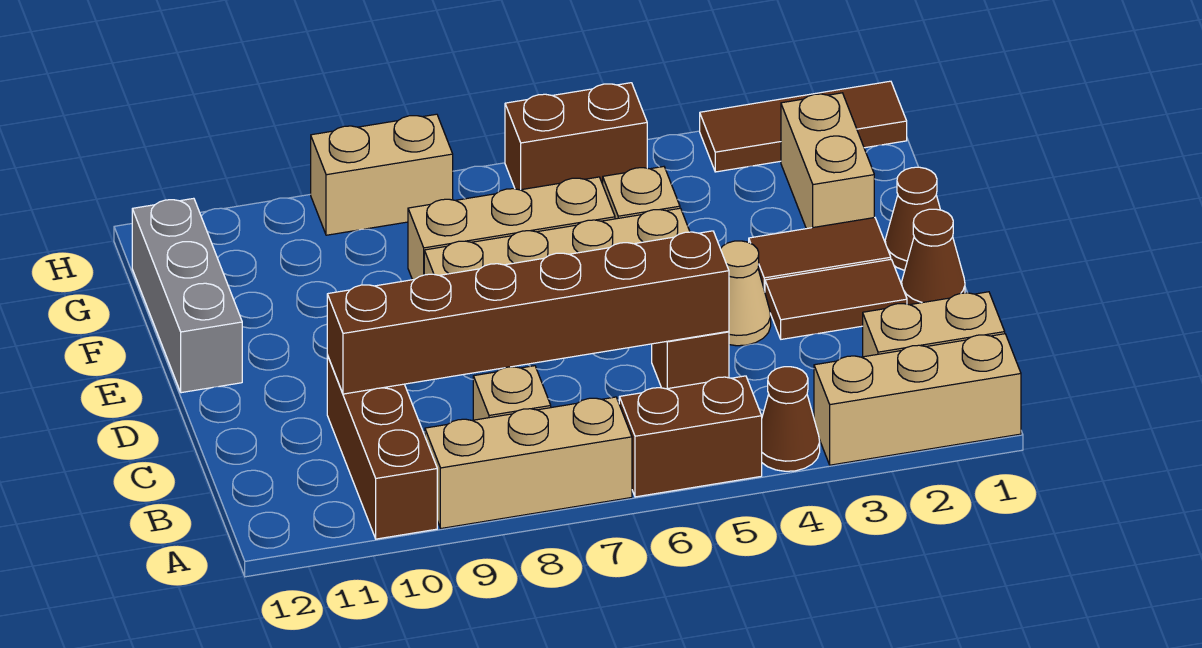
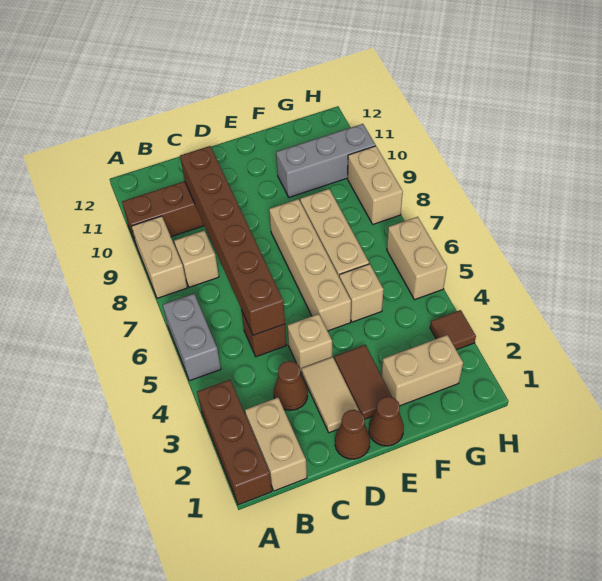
tan brick A1:A3 level 1 -> brown brick A1:A3 level 1
brown cone A4 level 1 -> brown cone C3 level 1
brown brick A5:A6 level 1 -> grey brick A5:A6 level 1
tan brick A7:A9 level 1 -> tan brick A8:A9 level 1
brown tile D2:D3 level 1 -> tan tile D2:D3 level 1
tan cone D4 level 1 -> tan brick D4 level 1
grey brick E12:G12 level 1 -> grey brick F10:H10 level 1
brown tile H1:H3 level 1 -> brown tile H3 level 1
brown brick H5:H6 level 1 -> tan brick H5:H6 level 1

